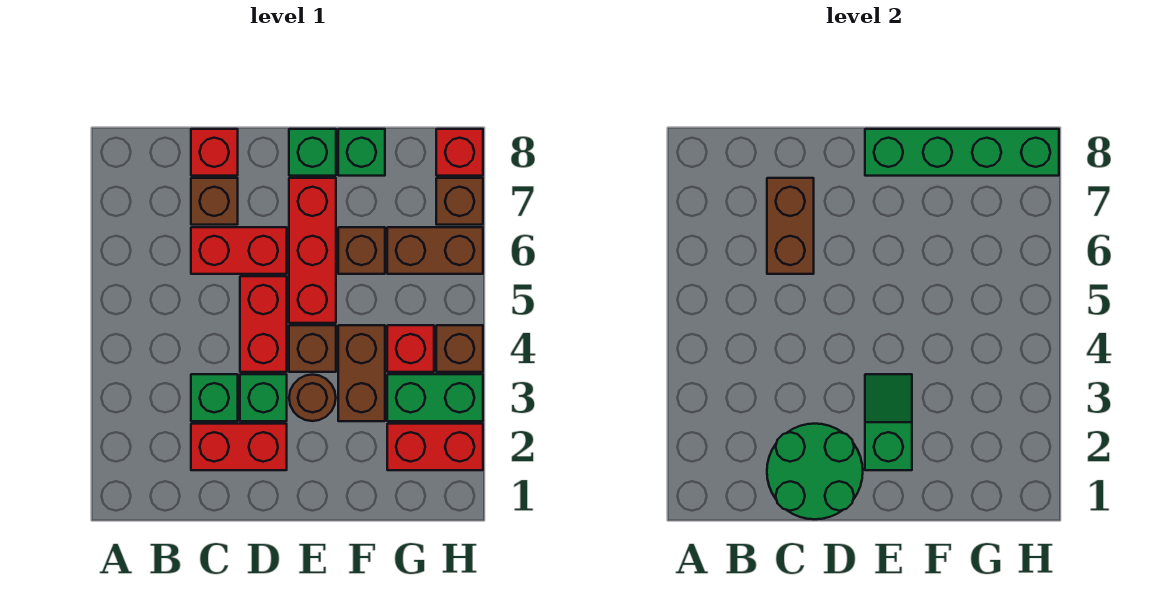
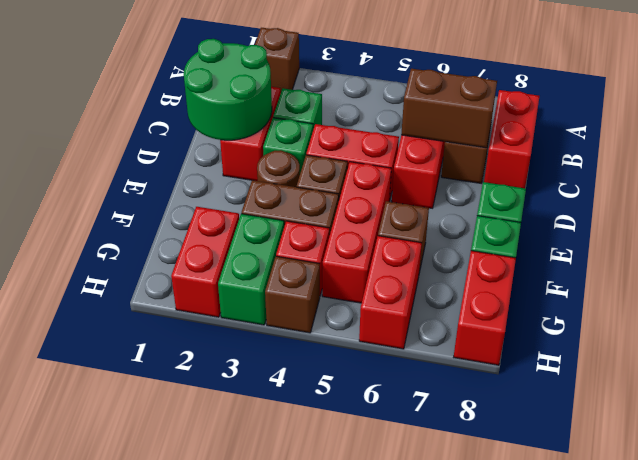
red brick C8 level 1 -> red brick B8:C8 level 1
green slope E2:E3 level 2 top 2 -> none
red brick E5:E7 level 1 -> red brick E5:G5 level 1
green brick E8:H8 level 2 -> none
brown brick G6:H6 level 1 -> red brick G6:H6 level 1
brown brick H7 level 1 -> brown brick A2 level 1
red brick H8 level 1 -> red brick G8:H8 level 1

